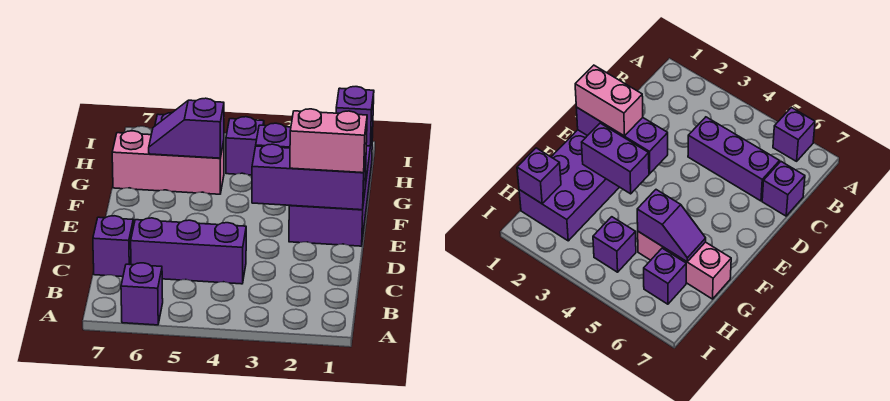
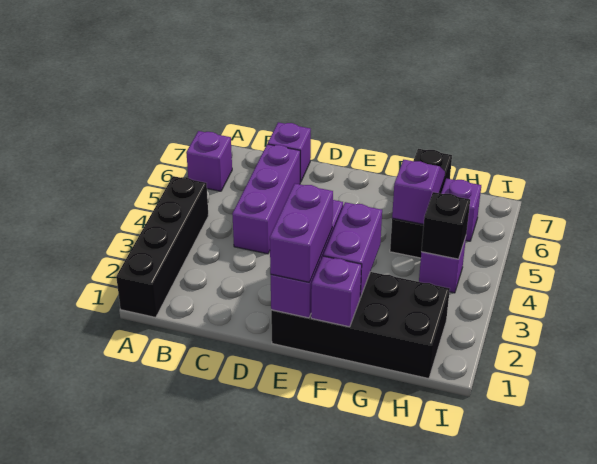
none -> black brick A1:A4 level 1
purple brick E1:H2 level 1 -> black brick E1:H2 level 1
pink brick E1:E2 level 3 -> purple brick E1:E2 level 3
pink brick G5:G7 level 1 -> black brick G5:G7 level 1
purple brick H1 level 2 -> purple brick F1 level 2
none -> black brick H4 level 2

